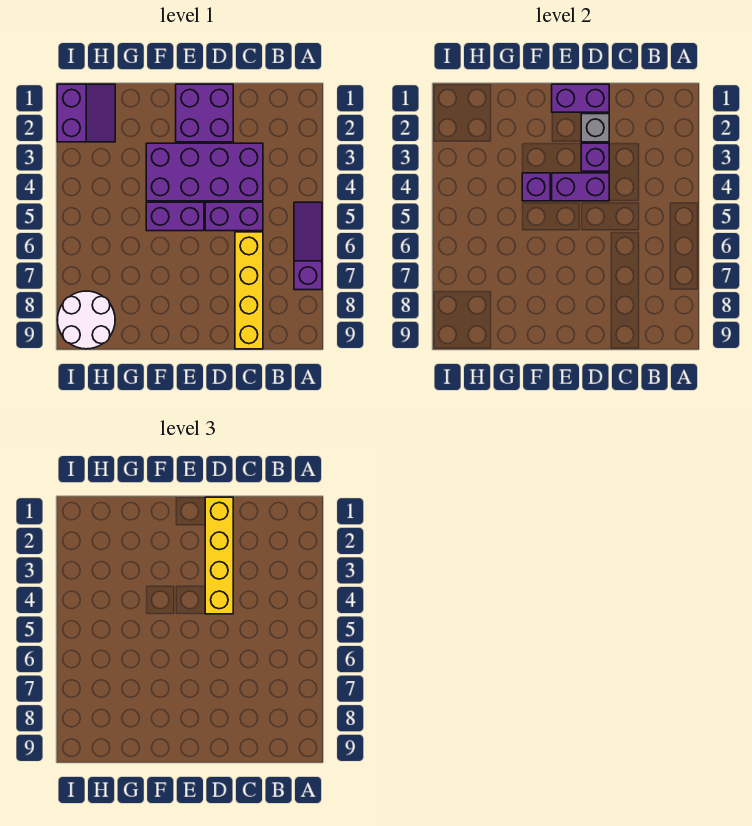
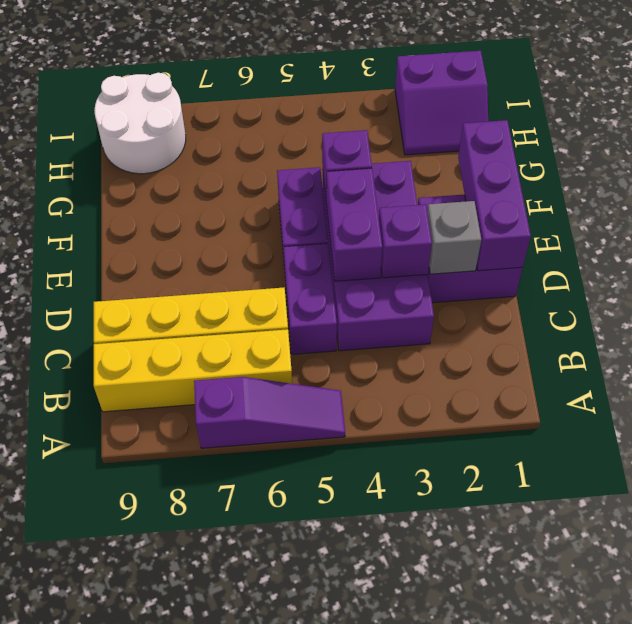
purple brick D1:E1 level 2 -> purple brick D1:F1 level 2
yellow brick D1:D4 level 3 -> yellow brick B6:B9 level 1

